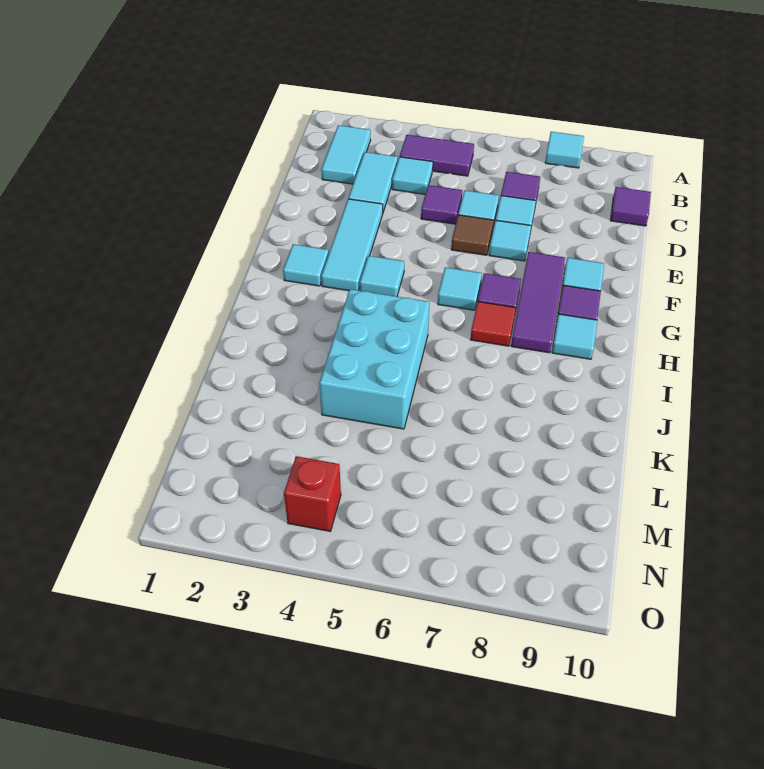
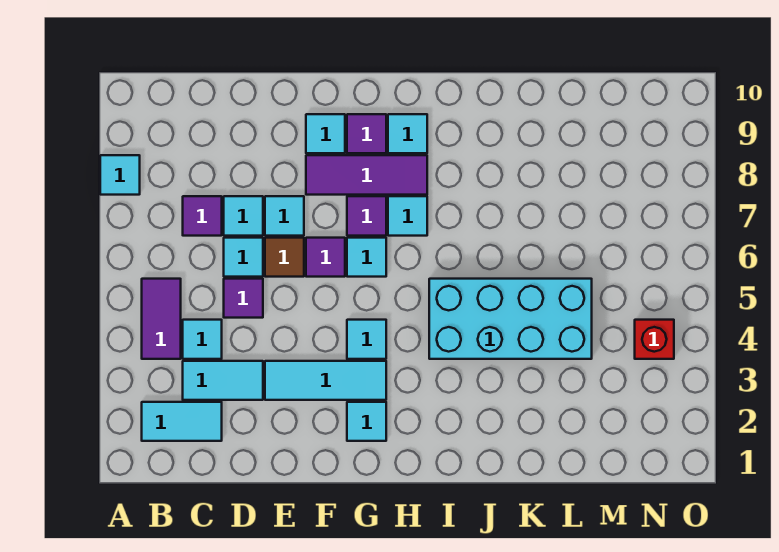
purple tile C10 level 1 -> purple tile F6 level 1
red tile H7 level 1 -> cyan tile H7 level 1
cyan brick I4:K5 level 1 -> cyan brick I4:L5 level 1

